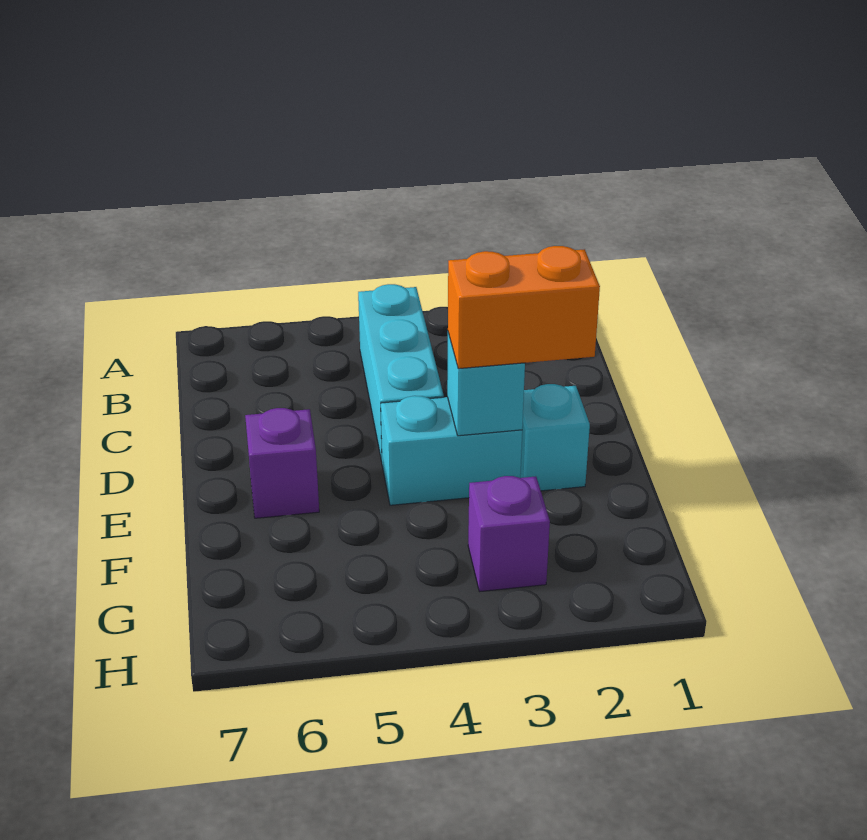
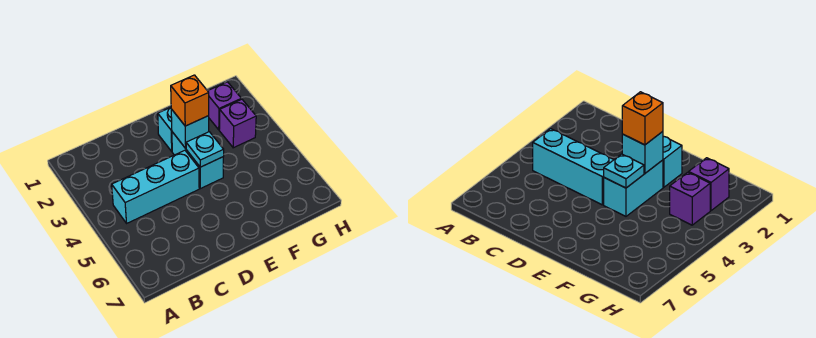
orange brick E2:E3 level 3 -> orange brick E3 level 3
none -> cyan plate E4 level 2
purple brick E6 level 1 -> purple brick G2 level 1

